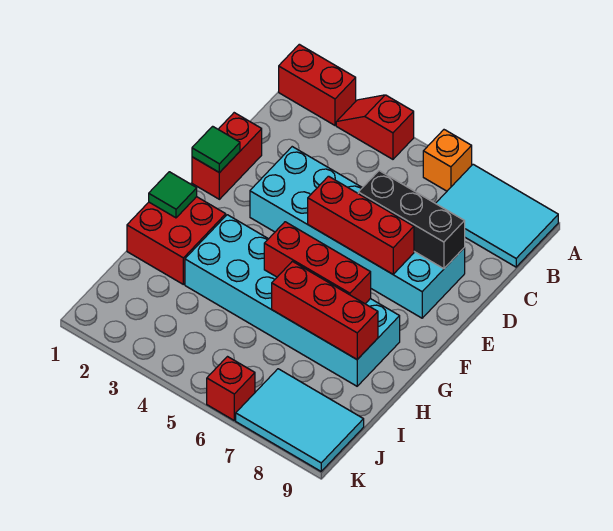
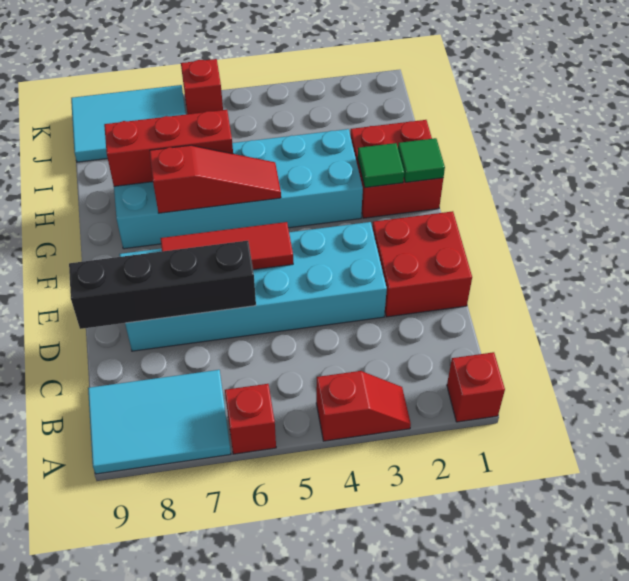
red brick A1:A2 level 1 -> red brick A1 level 1
orange brick A6 level 1 -> red brick A6 level 1
red brick D1:E1 level 1 -> red brick D1:E2 level 1
black brick D6:D8 level 2 -> black brick D6:D9 level 2
green tile E1 level 2 -> green tile G2 level 2
red brick E5:E7 level 2 -> red tile E5:E7 level 2
red brick G5:G7 level 2 -> red slope G5:G7 level 2 top 7

